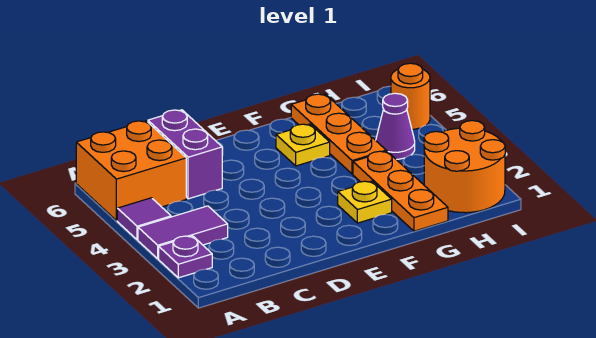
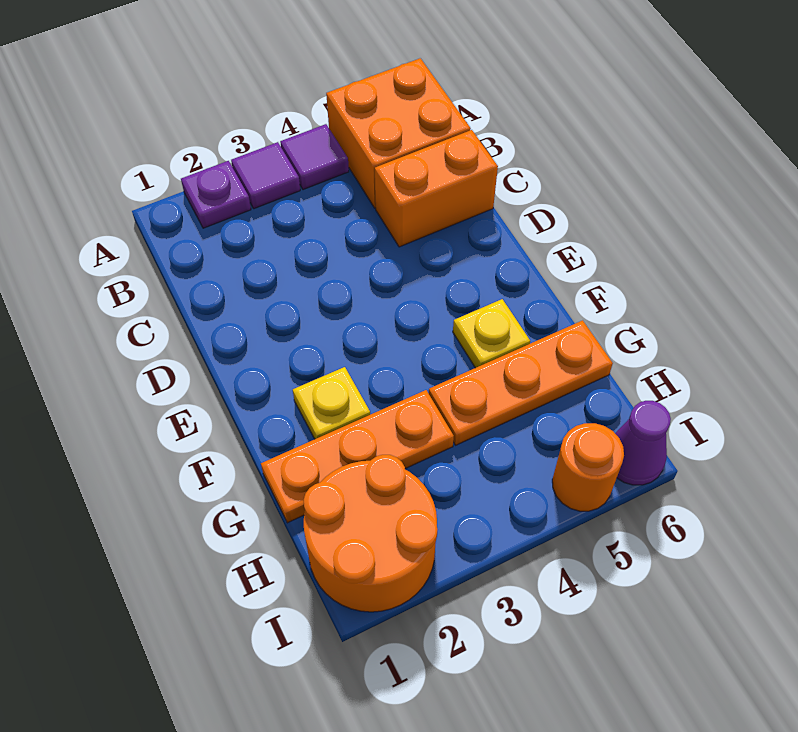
purple tile A3:B3 level 1 -> purple tile A3 level 1
purple brick C5:C6 level 1 -> orange brick C5:C6 level 1
purple cone H4 level 1 -> purple cone I6 level 1

